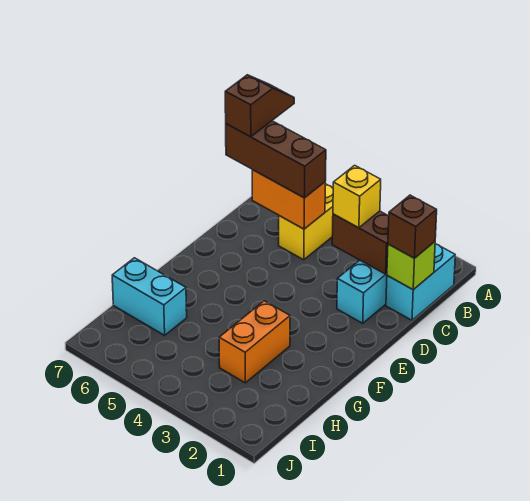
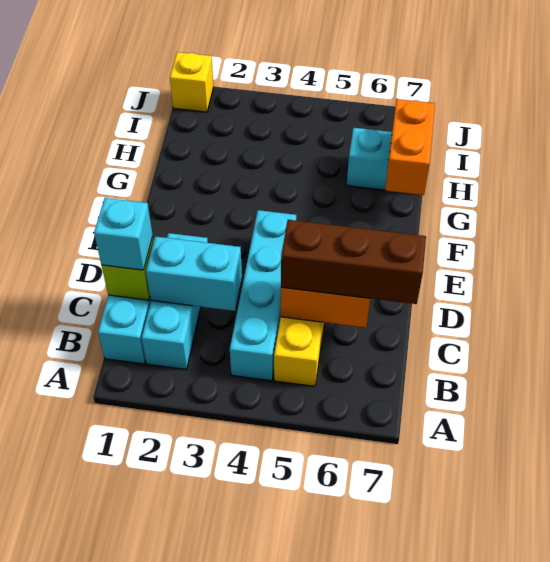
none -> cyan brick B4:E4 level 1
brown slope B7:C7 level 4 top C -> none
brown brick C1 level 3 -> cyan brick C1 level 3
brown brick C2:C3 level 2 -> cyan brick C2:C3 level 2
yellow brick C3 level 3 -> yellow brick J1 level 1
orange brick G3:H3 level 1 -> orange brick G7:H7 level 2

